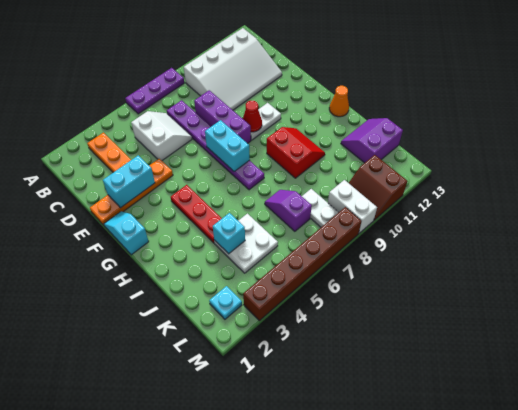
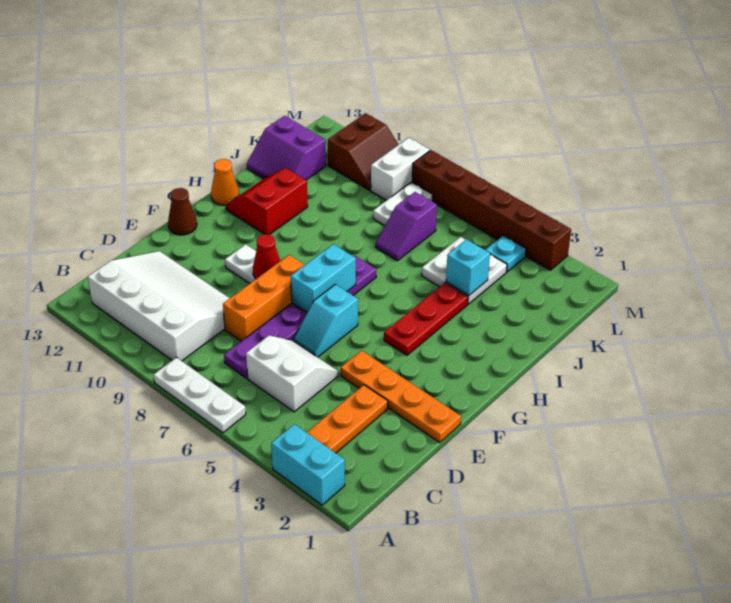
purple plate A6:A8 level 1 -> white plate A6:A8 level 1
white slope C5:D6 level 1 top 5 -> white slope C5:D6 level 1 top C
purple brick D8:F8 level 1 -> orange brick D8:F8 level 1
cyan brick E2:E3 level 2 -> cyan brick A2:A3 level 1
cyan slope F1:G1 level 1 top G -> cyan slope E6:F6 level 1 top F
none -> brown cone F13 level 1
red slope H9:I10 level 1 top 9 -> red slope H11:I12 level 1 top 11
cyan plate L2 level 1 -> cyan plate L4 level 1

